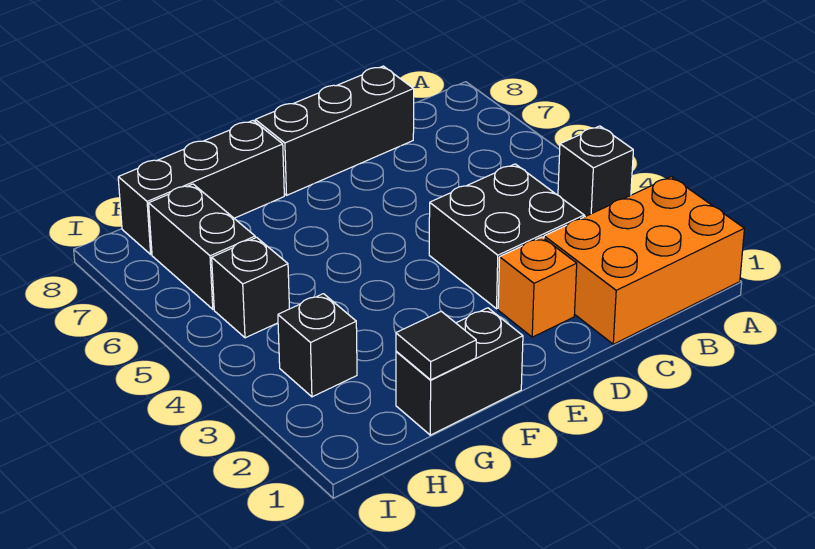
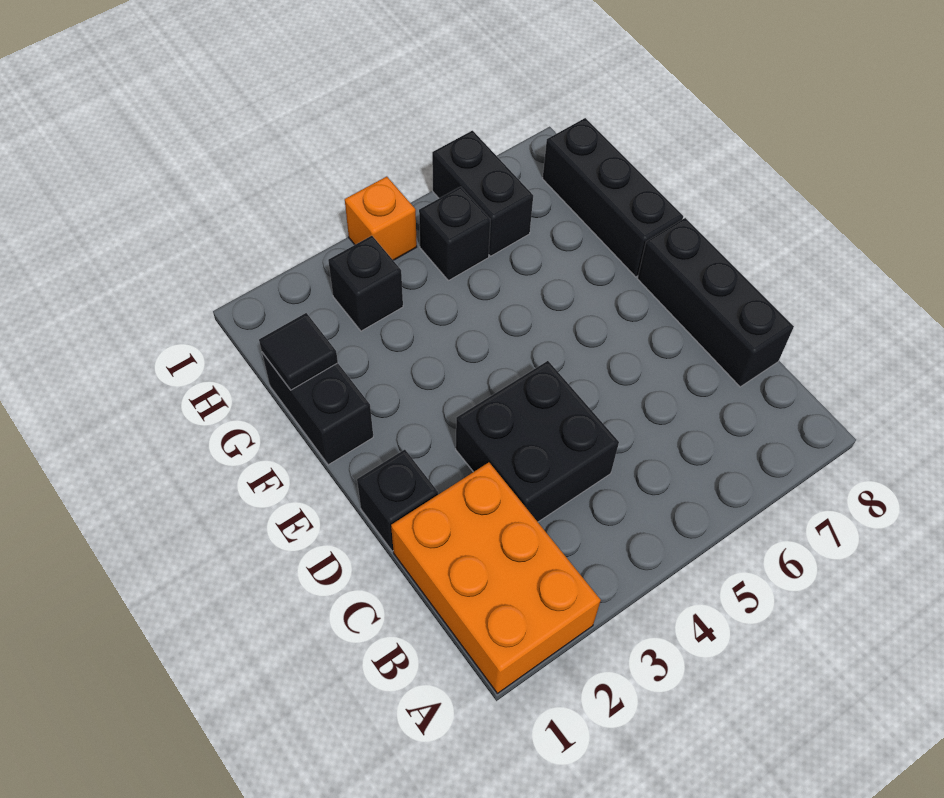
black brick A4 level 1 -> black brick D1 level 1
orange brick D2 level 1 -> orange brick I4 level 1
black brick H6:H7 level 1 -> black brick H6:I6 level 1

